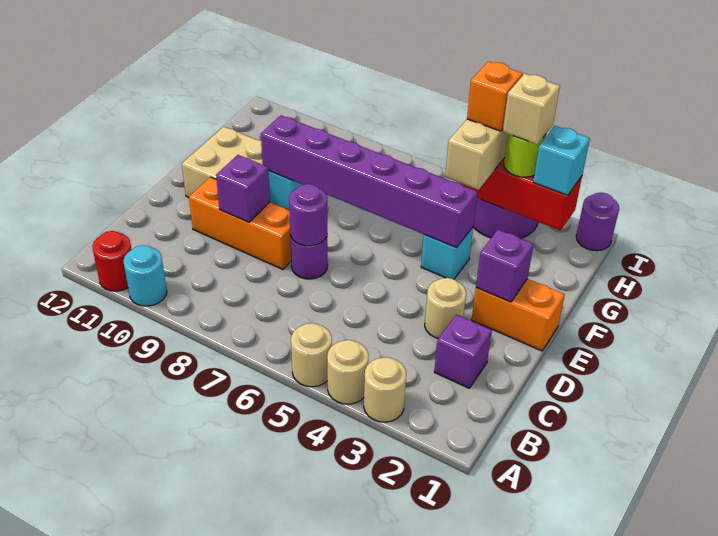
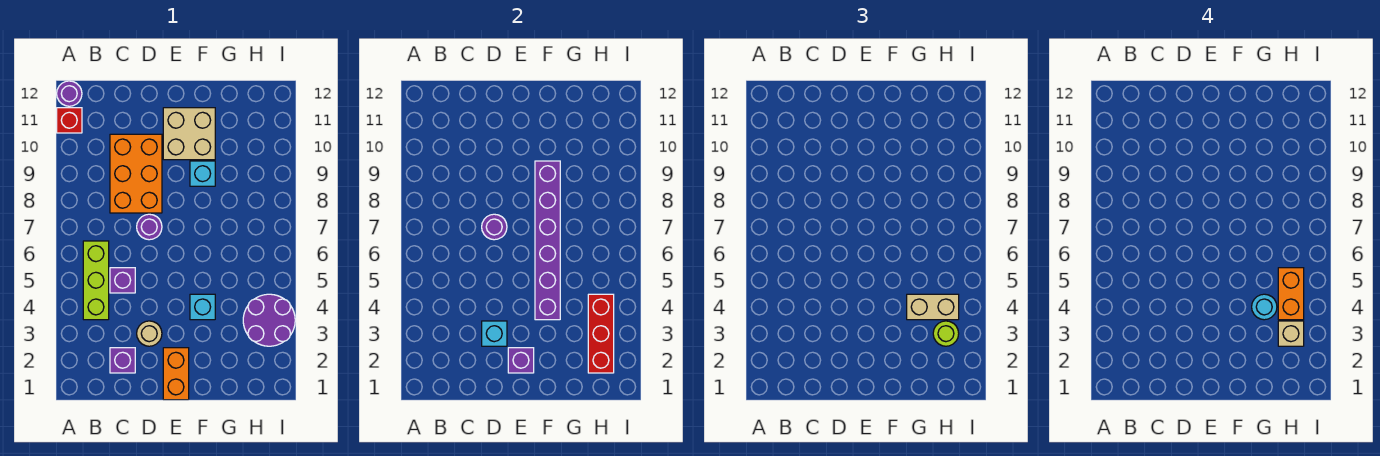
tan round brick A3 level 1 -> none
tan round brick A4 level 1 -> none
tan round brick A5 level 1 -> none
cyan round brick A10 level 1 -> cyan round brick G4 level 4
red round brick A11 level 1 -> red brick A11 level 1
none -> lime brick B4:B6 level 1
orange brick D8:D10 level 1 -> orange brick C8:D10 level 1
purple brick D9 level 2 -> purple brick C5 level 1
cyan brick H2 level 3 -> cyan brick D3 level 2
orange brick H4 level 4 -> orange brick H4:H5 level 4
purple round brick I1 level 1 -> purple round brick A12 level 1

